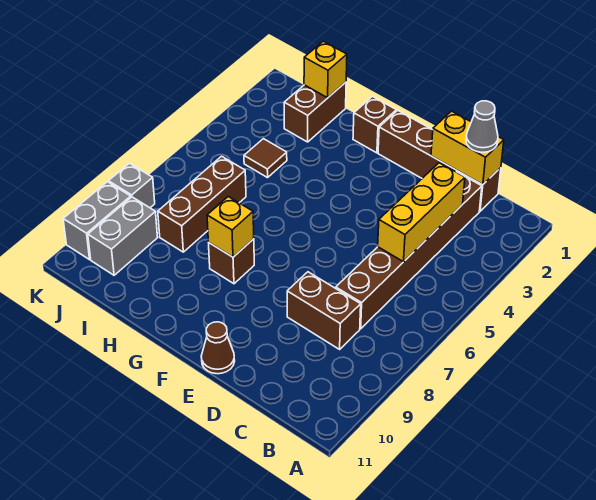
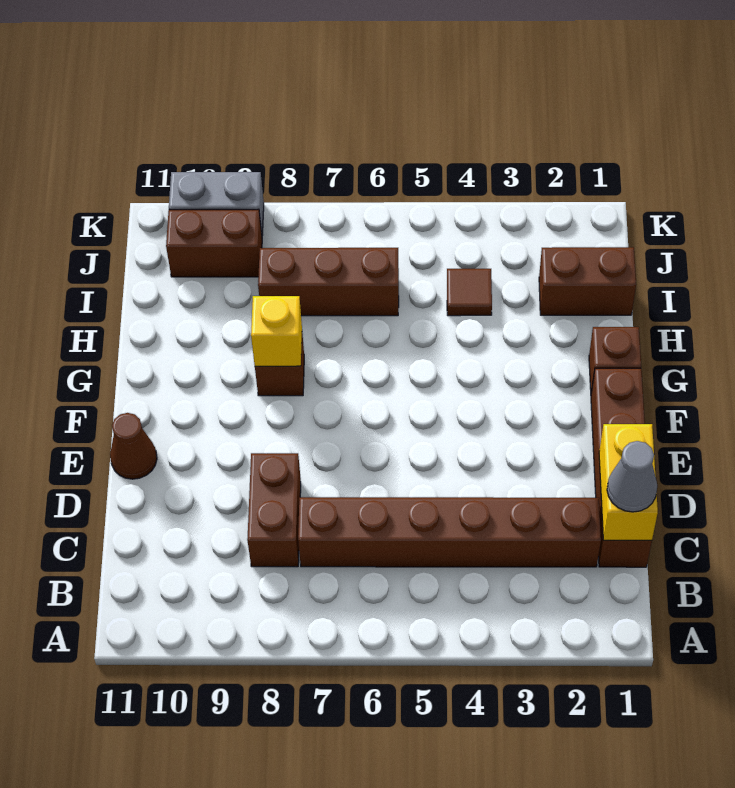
yellow brick C3:C5 level 2 -> none
yellow brick I1 level 2 -> none
grey brick J9:J10 level 1 -> brown brick J9:J10 level 1
grey brick K8 level 1 -> none

